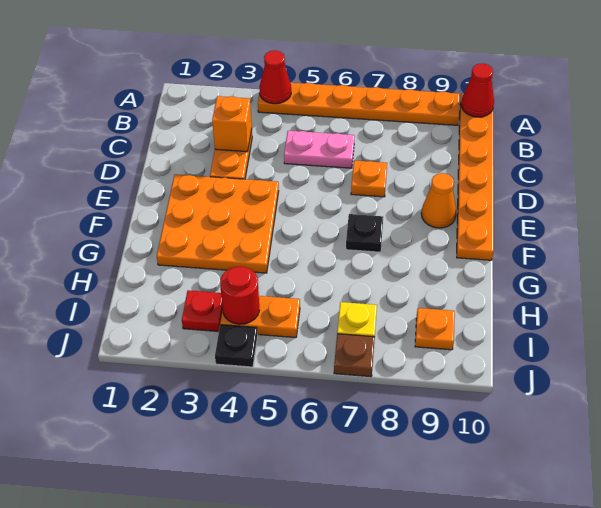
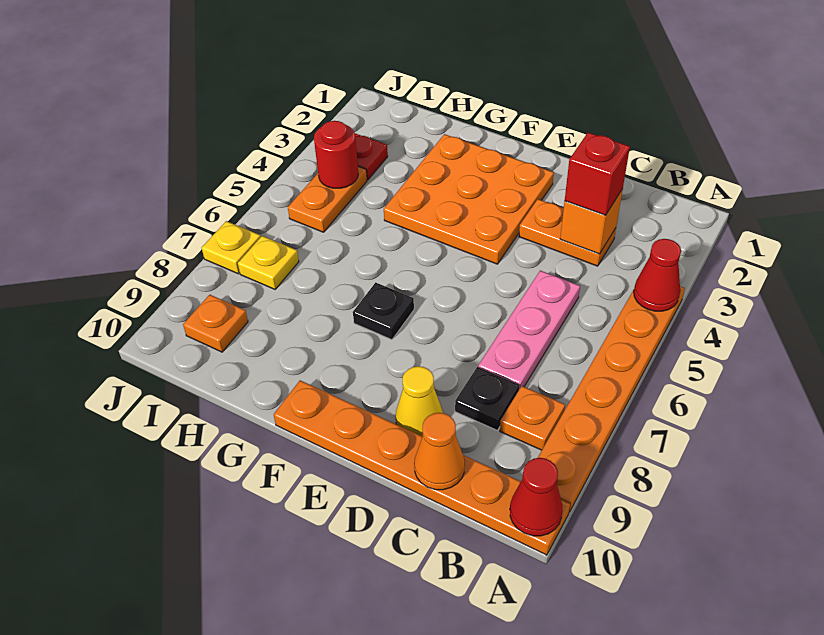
none -> red brick C3 level 3
pink plate C5:C6 level 1 -> pink plate C5:C7 level 1
orange plate D7 level 1 -> orange plate B8 level 1
none -> yellow cone D9 level 1
orange cone E9 level 1 -> orange cone C10 level 2
black plate J4 level 1 -> black plate C8 level 1
brown plate J7 level 1 -> yellow plate J7 level 1

